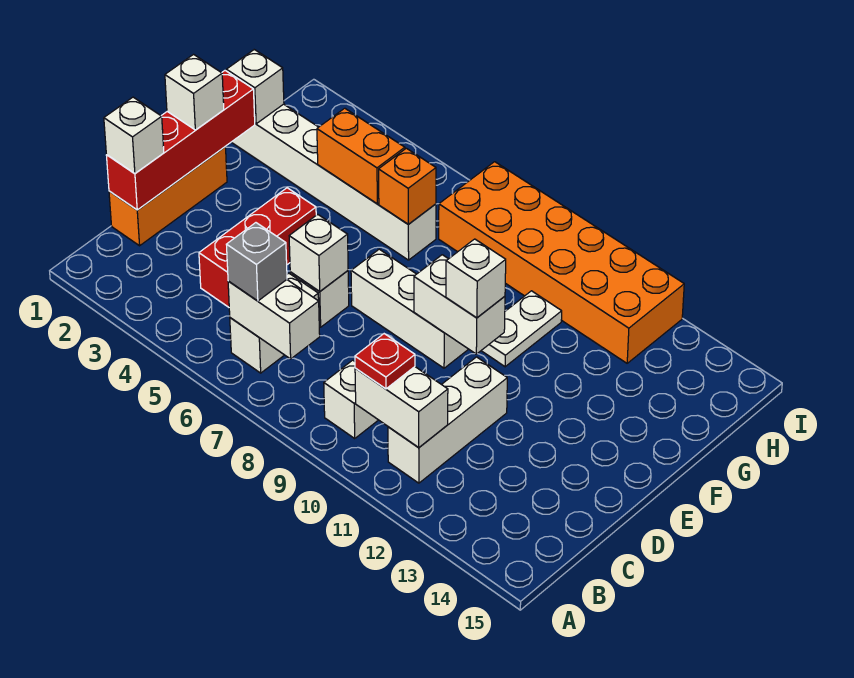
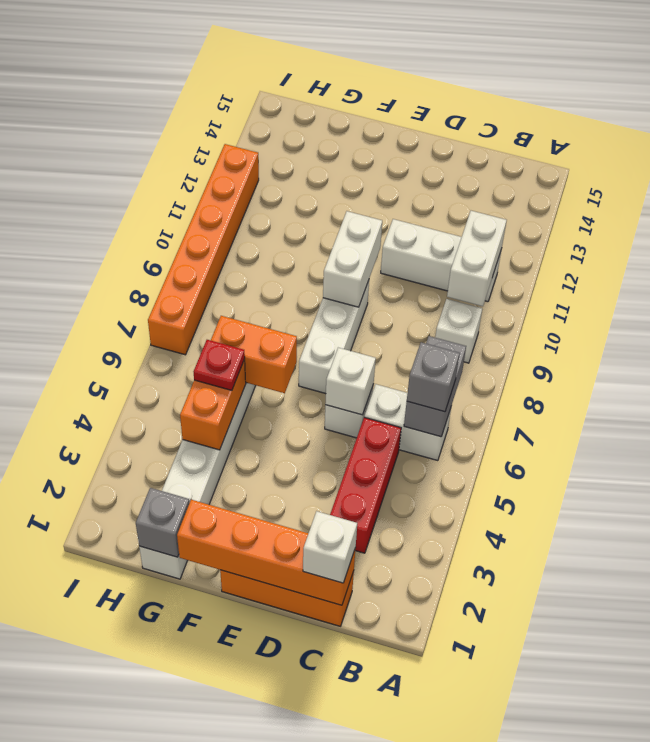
white brick B6:B7 level 2 -> grey brick B6:B7 level 2
red plate B10 level 3 -> red plate G5 level 3
red brick C1:F1 level 2 -> orange brick C1:F1 level 2
red brick C4:E4 level 1 -> red brick C3:C5 level 1
white brick E1 level 3 -> none
white brick E10 level 3 -> none
white plate F10:G10 level 1 -> none
white brick G1 level 2 -> grey brick G1 level 2
orange brick G6 level 2 -> orange brick F6:G6 level 2
orange brick H7:I12 level 1 -> orange brick I7:I12 level 1

